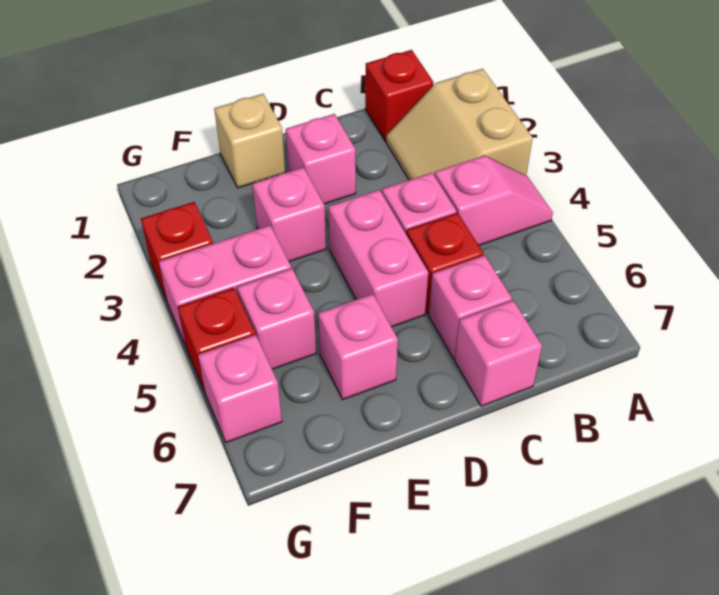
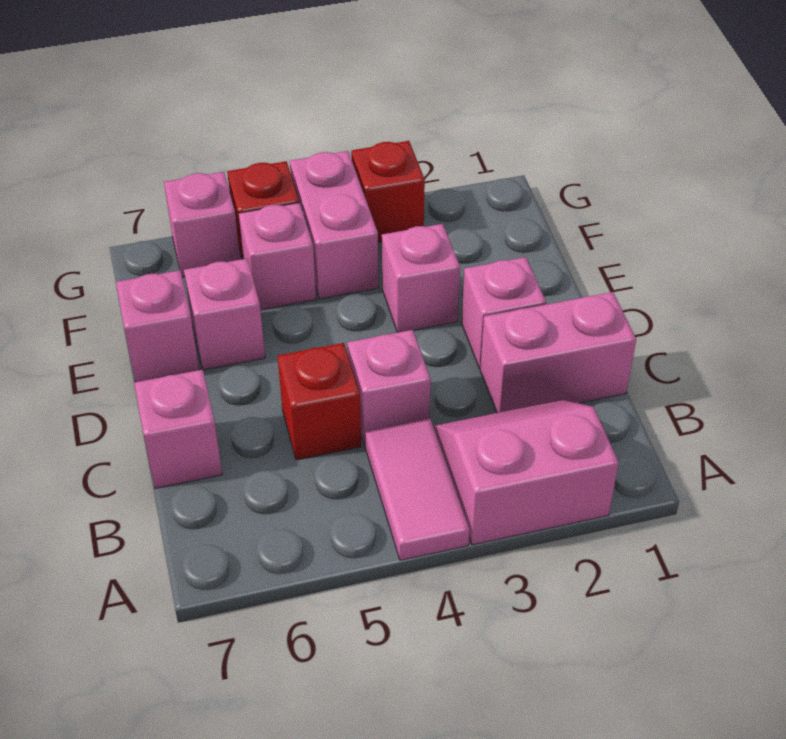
tan slope A2:B3 level 1 top A -> pink slope A2:B3 level 1 top A
pink slope A4:B4 level 1 top B -> pink tile A4:B4 level 1
red brick B1 level 1 -> none
pink brick C6 level 1 -> pink brick E7 level 1
pink brick D4:D5 level 1 -> pink brick C1:C2 level 1
tan brick E1 level 1 -> none

